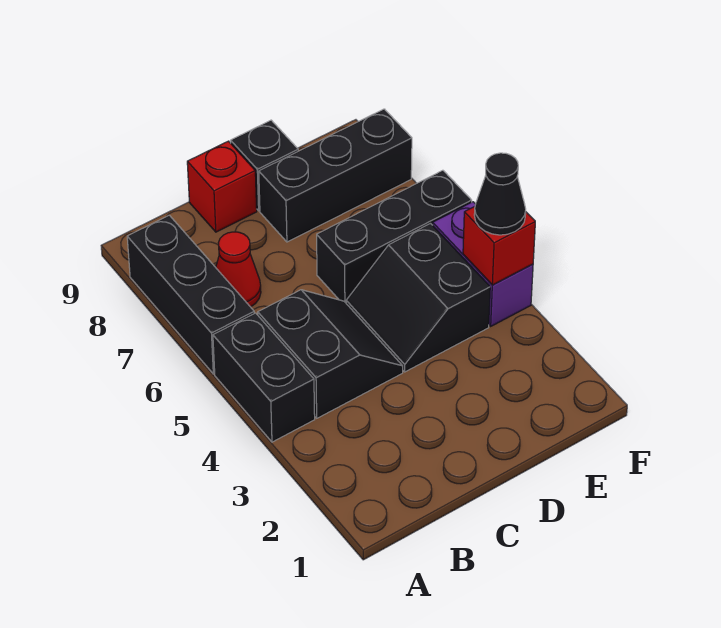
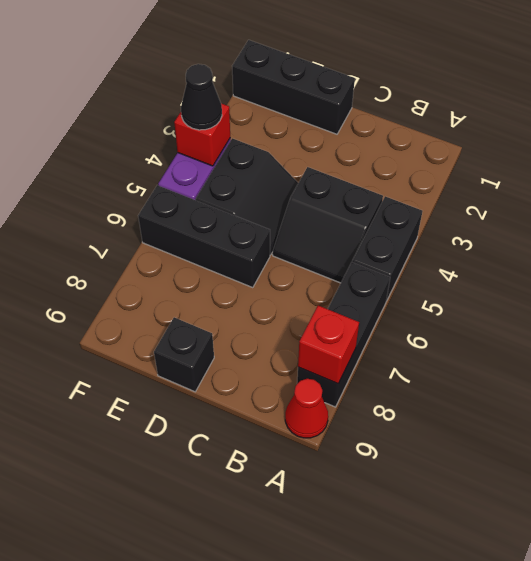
black slope B4:C5 level 1 top B -> black slope B4:C5 level 1 top 4
red cone B7 level 1 -> red cone A9 level 1
red brick C9 level 1 -> red brick A8 level 2
black brick D8:F8 level 1 -> black brick D1:F1 level 1

